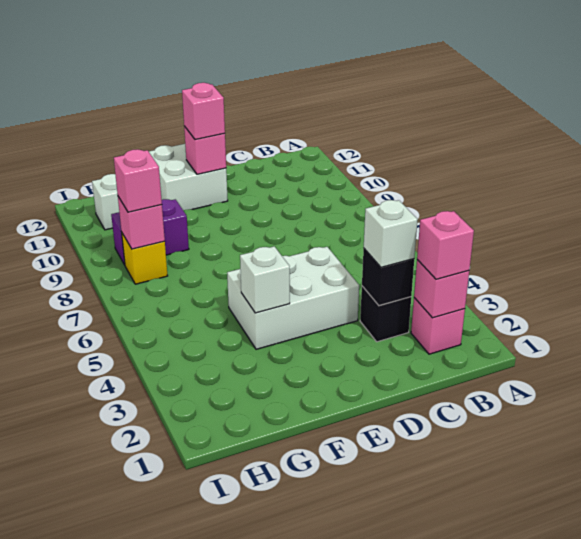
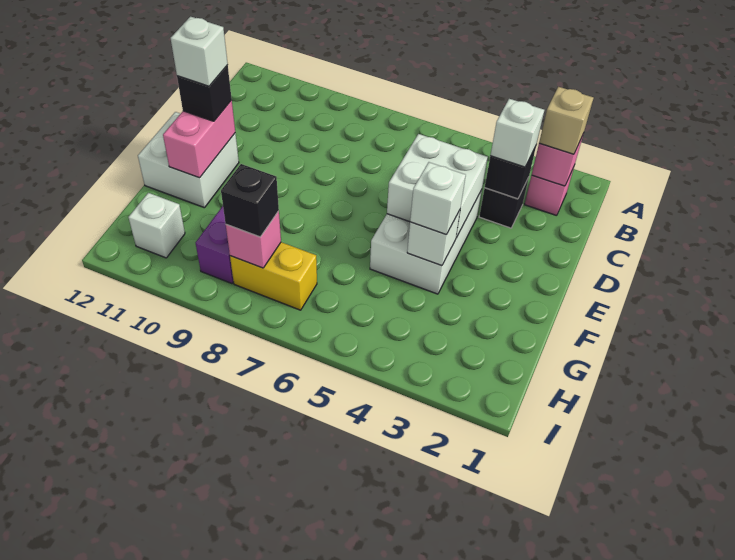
pink brick B2 level 3 -> tan brick B2 level 3
none -> white brick D4:E5 level 2
pink brick E11 level 2 -> pink brick E11:F11 level 2
pink brick E11 level 3 -> black brick E11 level 3
none -> white brick E11 level 4
none -> white brick F4 level 3
yellow brick H8 level 1 -> yellow brick H7:H8 level 1
pink brick H8 level 3 -> black brick H8 level 3

